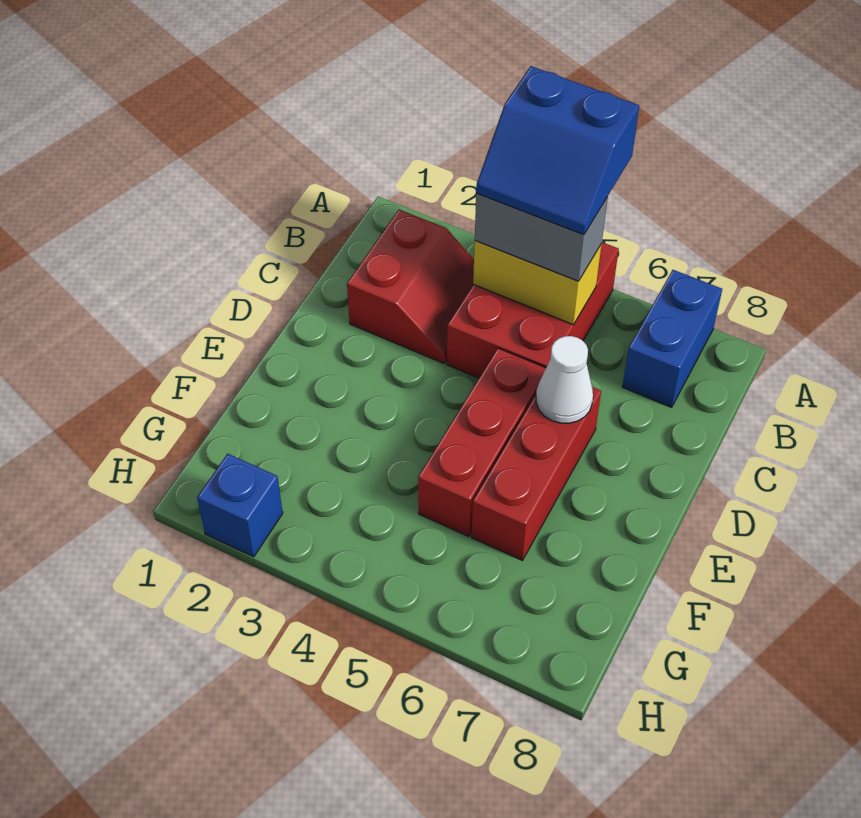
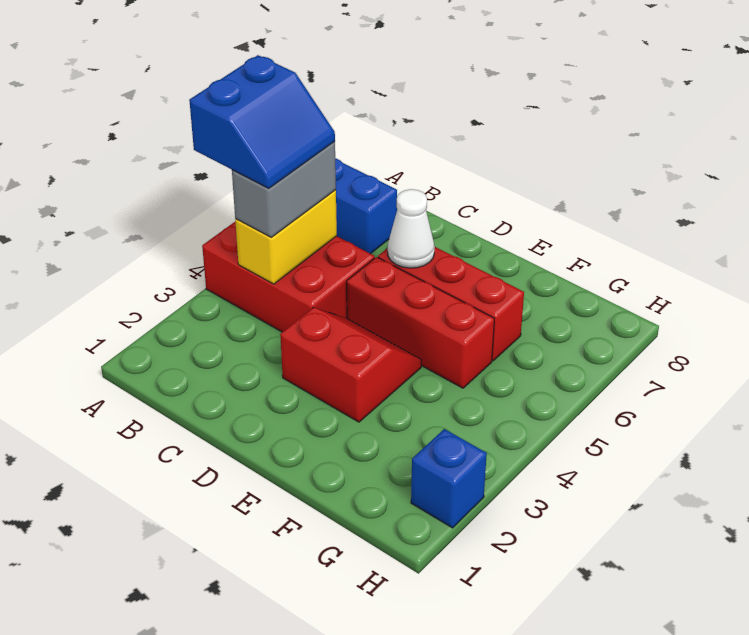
red slope B2:C3 level 1 top 2 -> red slope D3:E4 level 1 top 3

